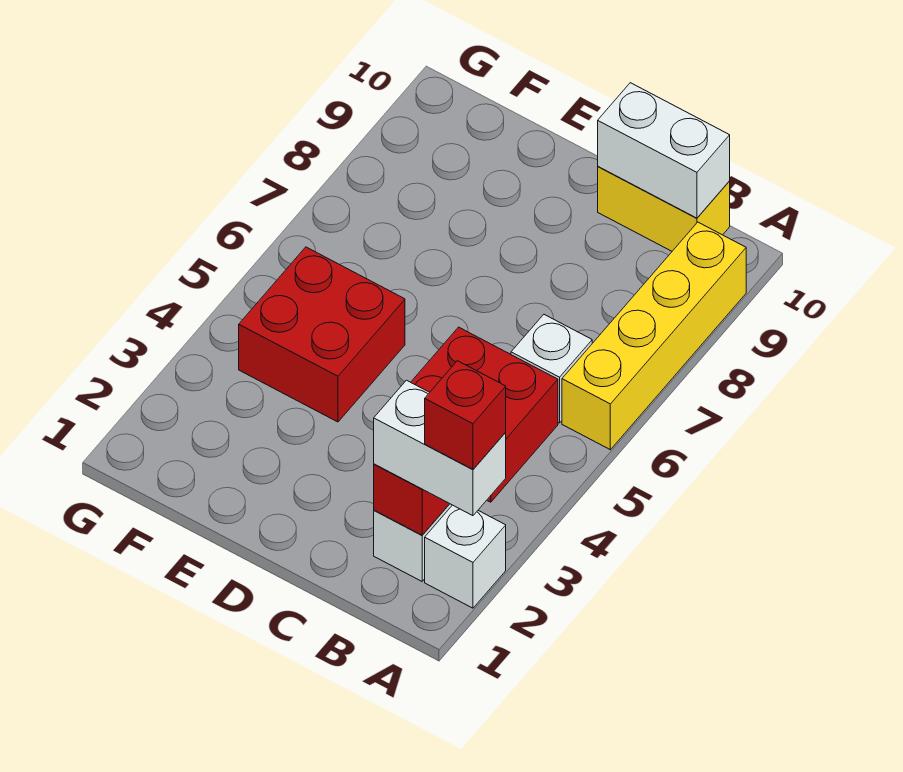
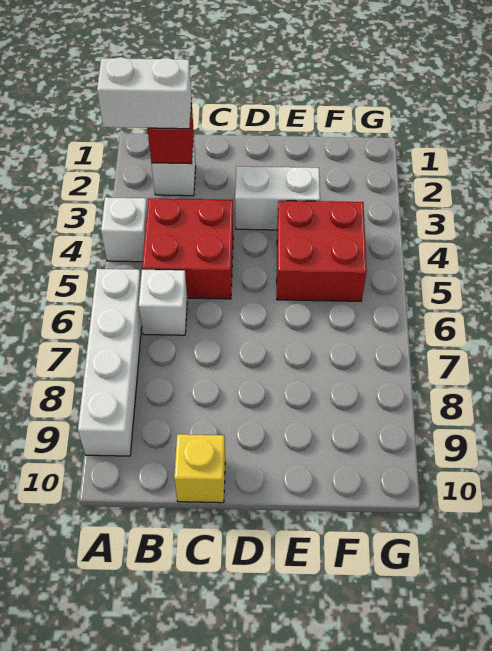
white brick A2 level 1 -> white brick A4 level 1
red brick A2 level 4 -> none
yellow brick A6:A9 level 1 -> white brick A6:A9 level 1
yellow brick B10:C10 level 1 -> yellow brick C10 level 1
white brick B10:C10 level 2 -> white brick D3:E3 level 1

